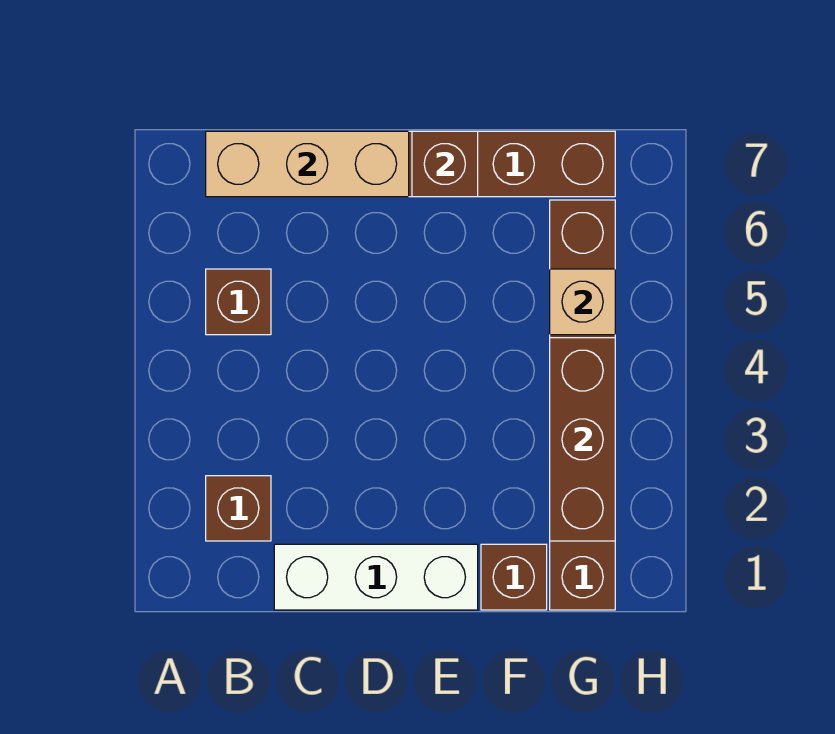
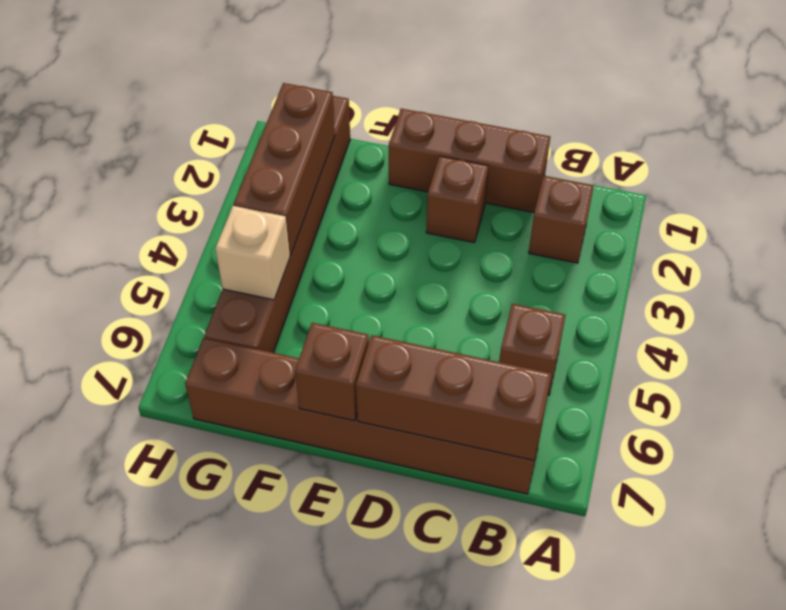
tan brick B7:D7 level 2 -> brown brick B7:D7 level 2
white brick C1:E1 level 1 -> brown brick C1:E1 level 1
brown brick F1 level 1 -> brown brick D2 level 1

